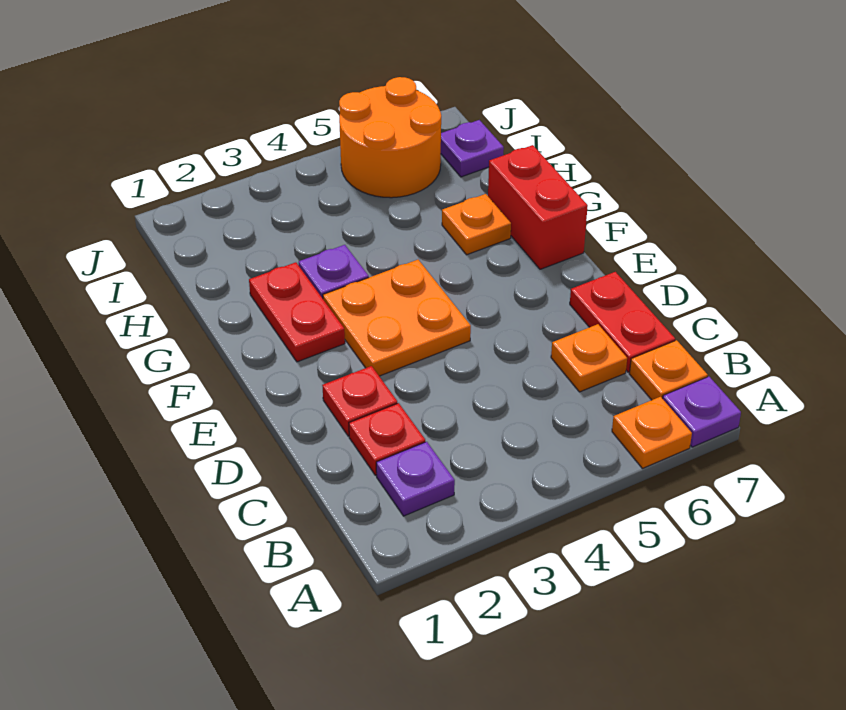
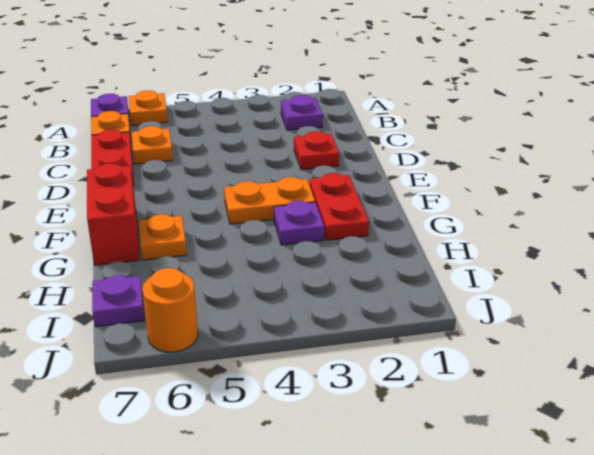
red plate C2 level 1 -> none
orange plate E3:F4 level 1 -> orange plate F3:F4 level 1
orange round brick I5:J6 level 1 -> orange round brick J6 level 1

